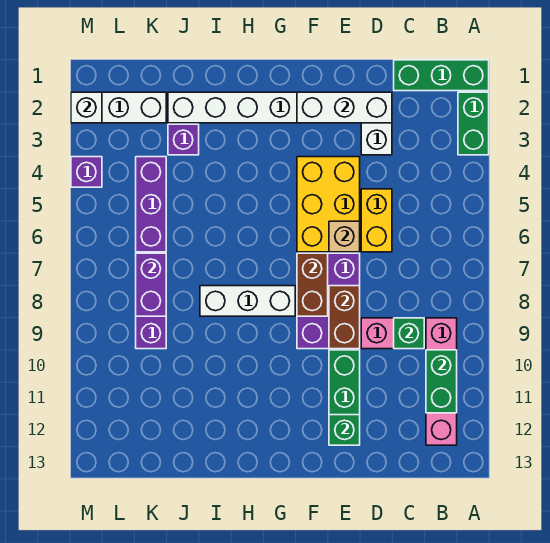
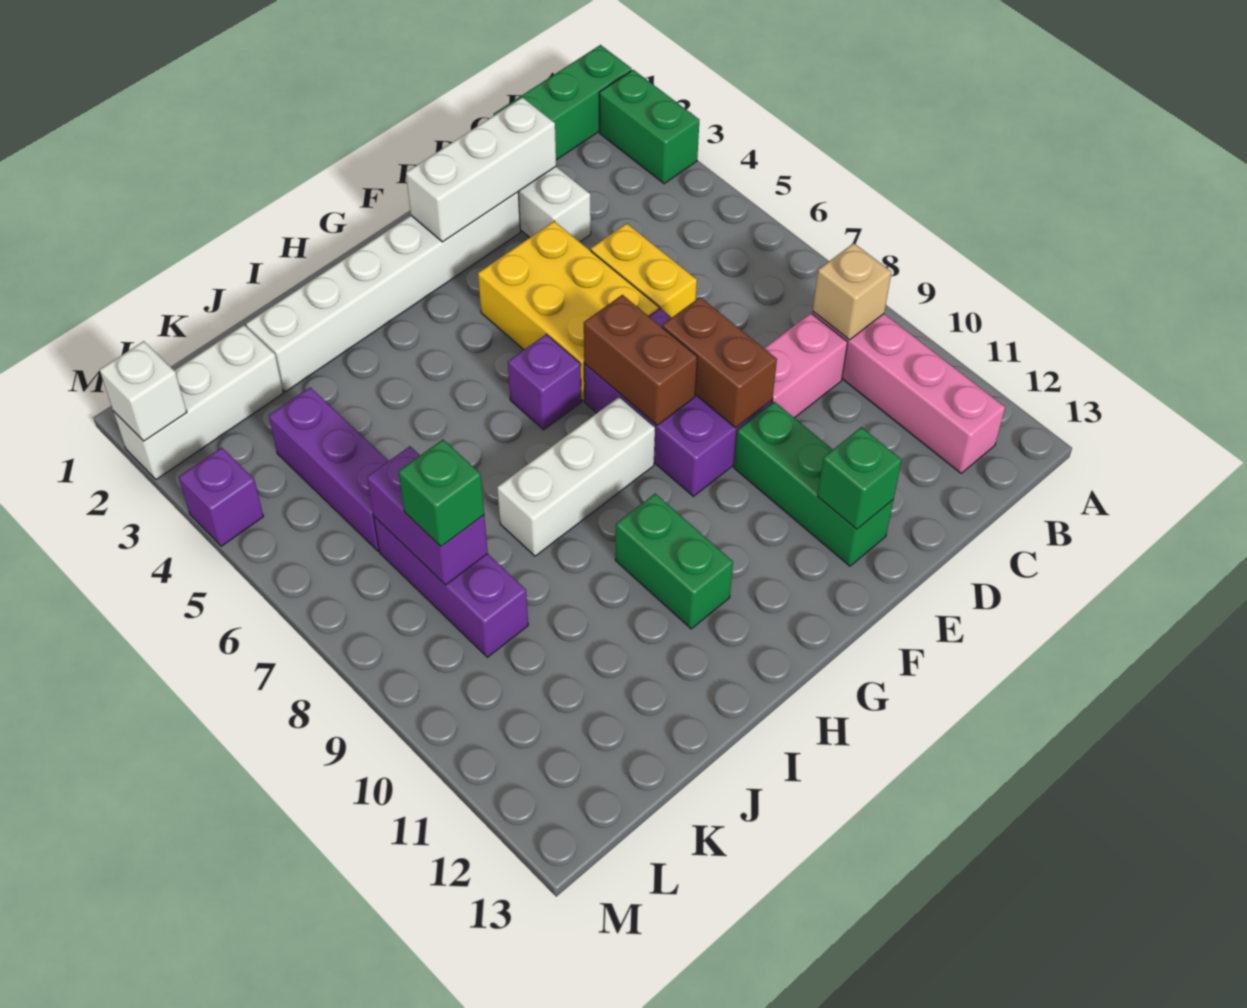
green brick B10:B11 level 2 -> green brick H10:H11 level 1
green brick C9 level 2 -> green brick K8 level 3
tan brick E6 level 2 -> tan brick B9 level 2
purple brick J3 level 1 -> purple brick G6 level 1

